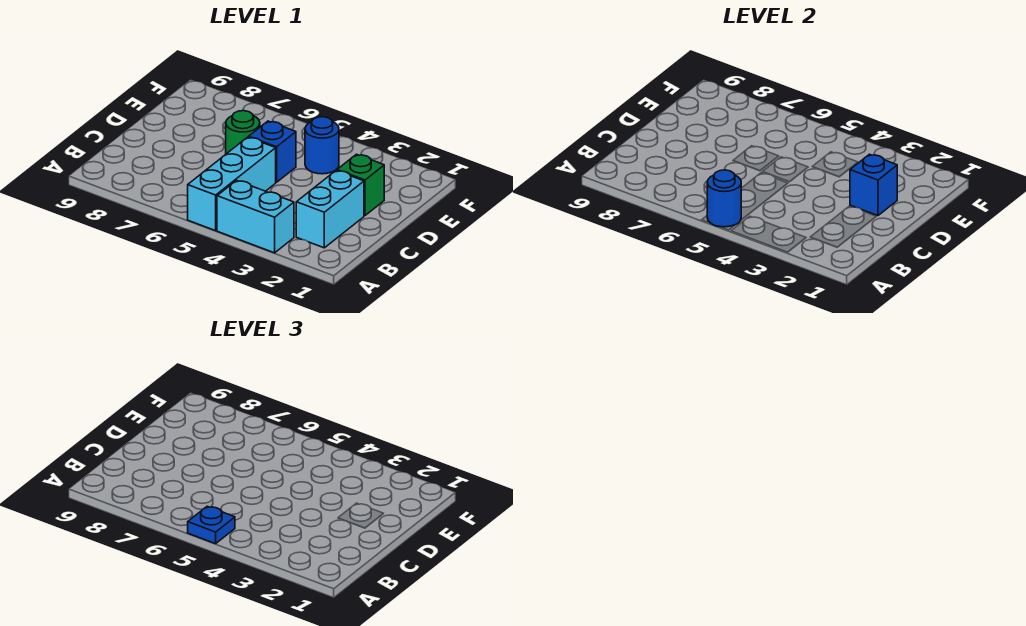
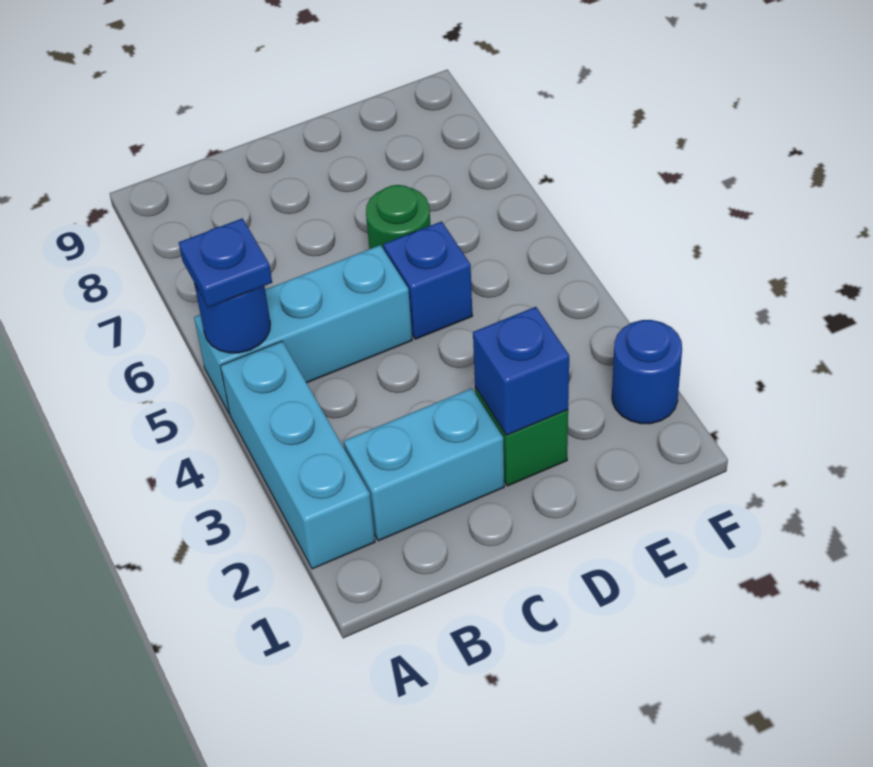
cyan brick A3:A4 level 1 -> cyan brick A2:A4 level 1
blue round brick E4 level 1 -> blue round brick F2 level 1

